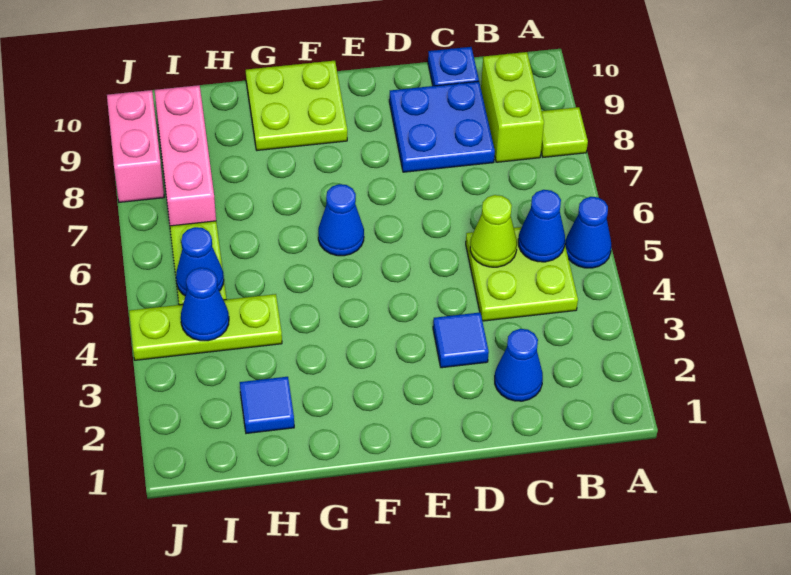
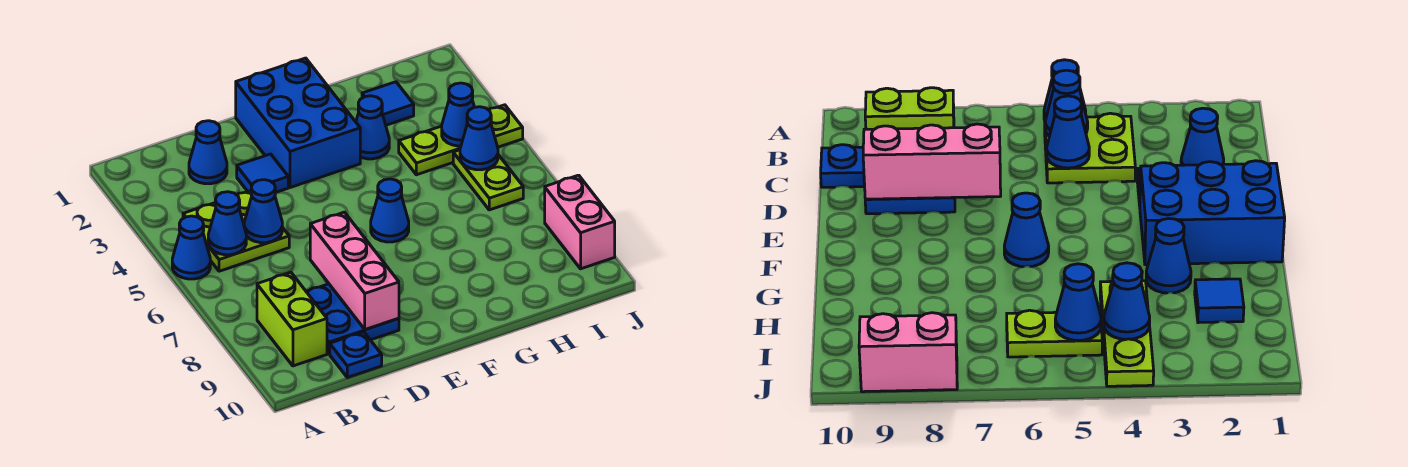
lime tile A8 level 1 -> none
lime cone C5 level 2 -> blue cone C5 level 2
none -> blue brick E1:F3 level 1
lime plate F9:G10 level 1 -> none
none -> blue cone G3 level 1
pink brick I7:I9 level 1 -> pink brick D7:D9 level 2

